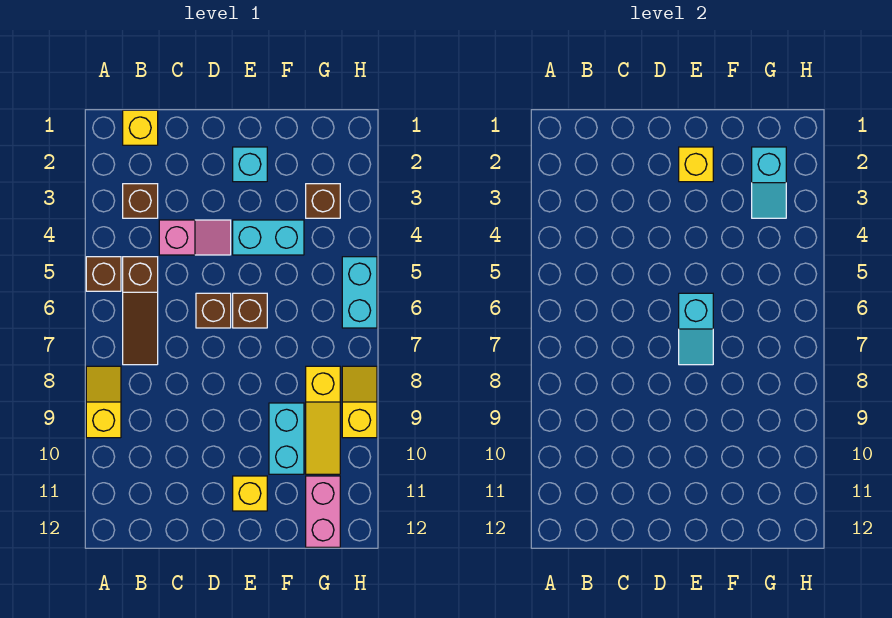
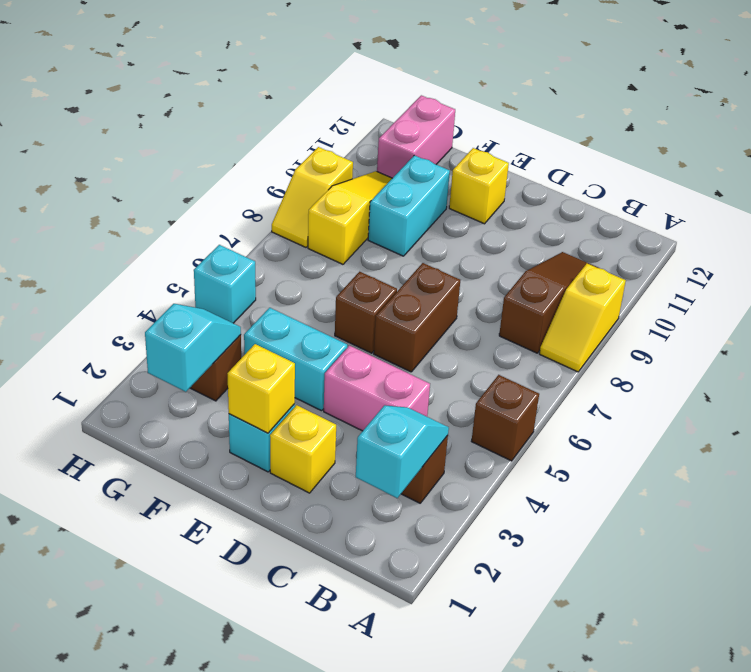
yellow brick B1 level 1 -> yellow brick D2 level 1
brown slope B5:B7 level 1 top 5 -> brown slope B8:B10 level 1 top 8
pink slope C4:D4 level 1 top C -> pink brick C4:D4 level 1
brown brick D6 level 1 -> brown brick D6:D7 level 1
cyan slope E6:E7 level 2 top 6 -> cyan slope B2:B3 level 2 top 2
cyan brick H5:H6 level 1 -> cyan brick H5 level 1

